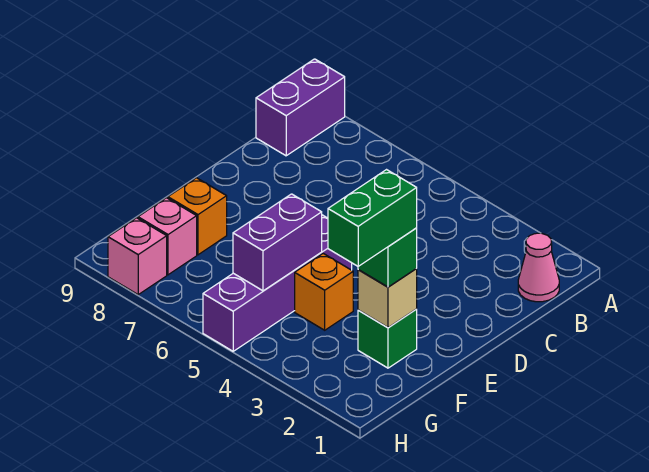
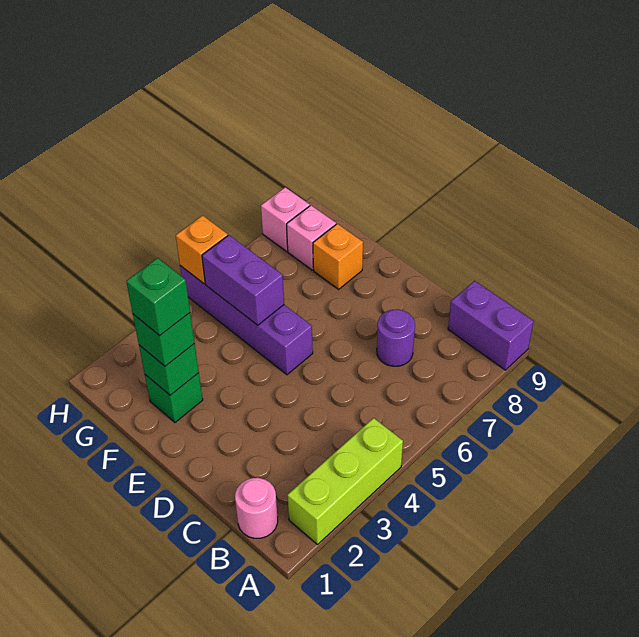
none -> lime brick A2:A4 level 1
pink cone B1 level 1 -> pink round brick B1 level 1
none -> purple round brick C7 level 1
tan brick F2 level 2 -> green brick F2 level 2
green brick F2:G2 level 4 -> green brick F2 level 4
orange brick F4 level 1 -> orange brick H5 level 2

